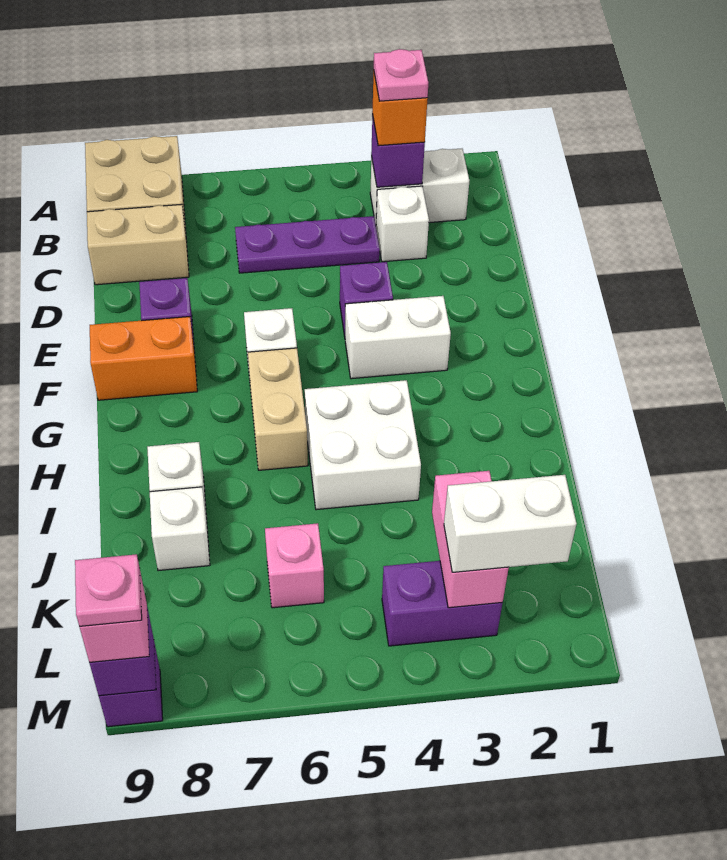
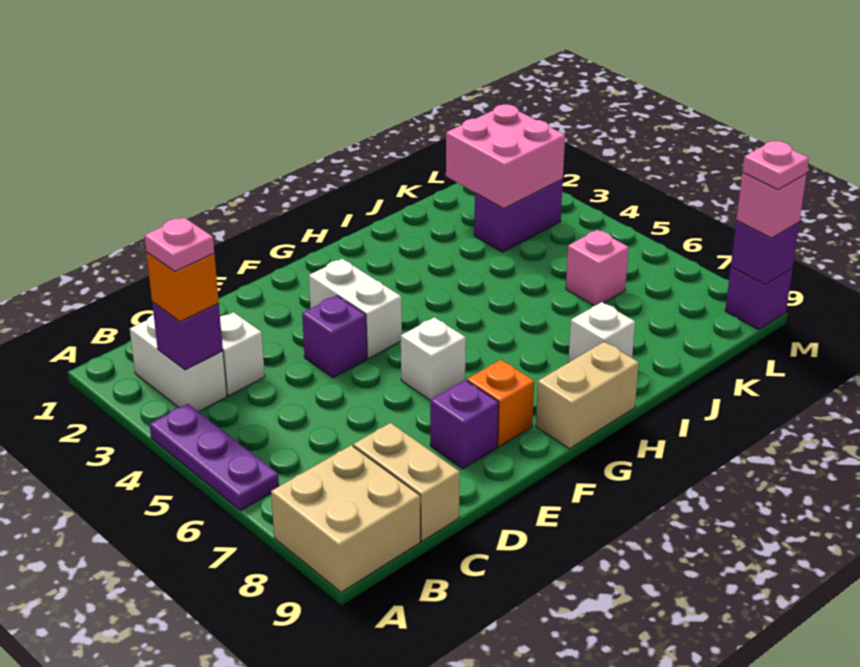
purple plate C4:C6 level 1 -> purple plate A4:A6 level 1
orange brick F8:F9 level 1 -> orange brick F8 level 1
tan brick G6:H6 level 1 -> tan brick G9:H9 level 1
white brick H4:I5 level 1 -> none
white brick J8 level 1 -> none
pink brick K3:L3 level 2 -> pink brick K2:L3 level 2
white brick L2:L3 level 3 -> none
purple brick L3:L4 level 1 -> purple brick K3:L3 level 1

